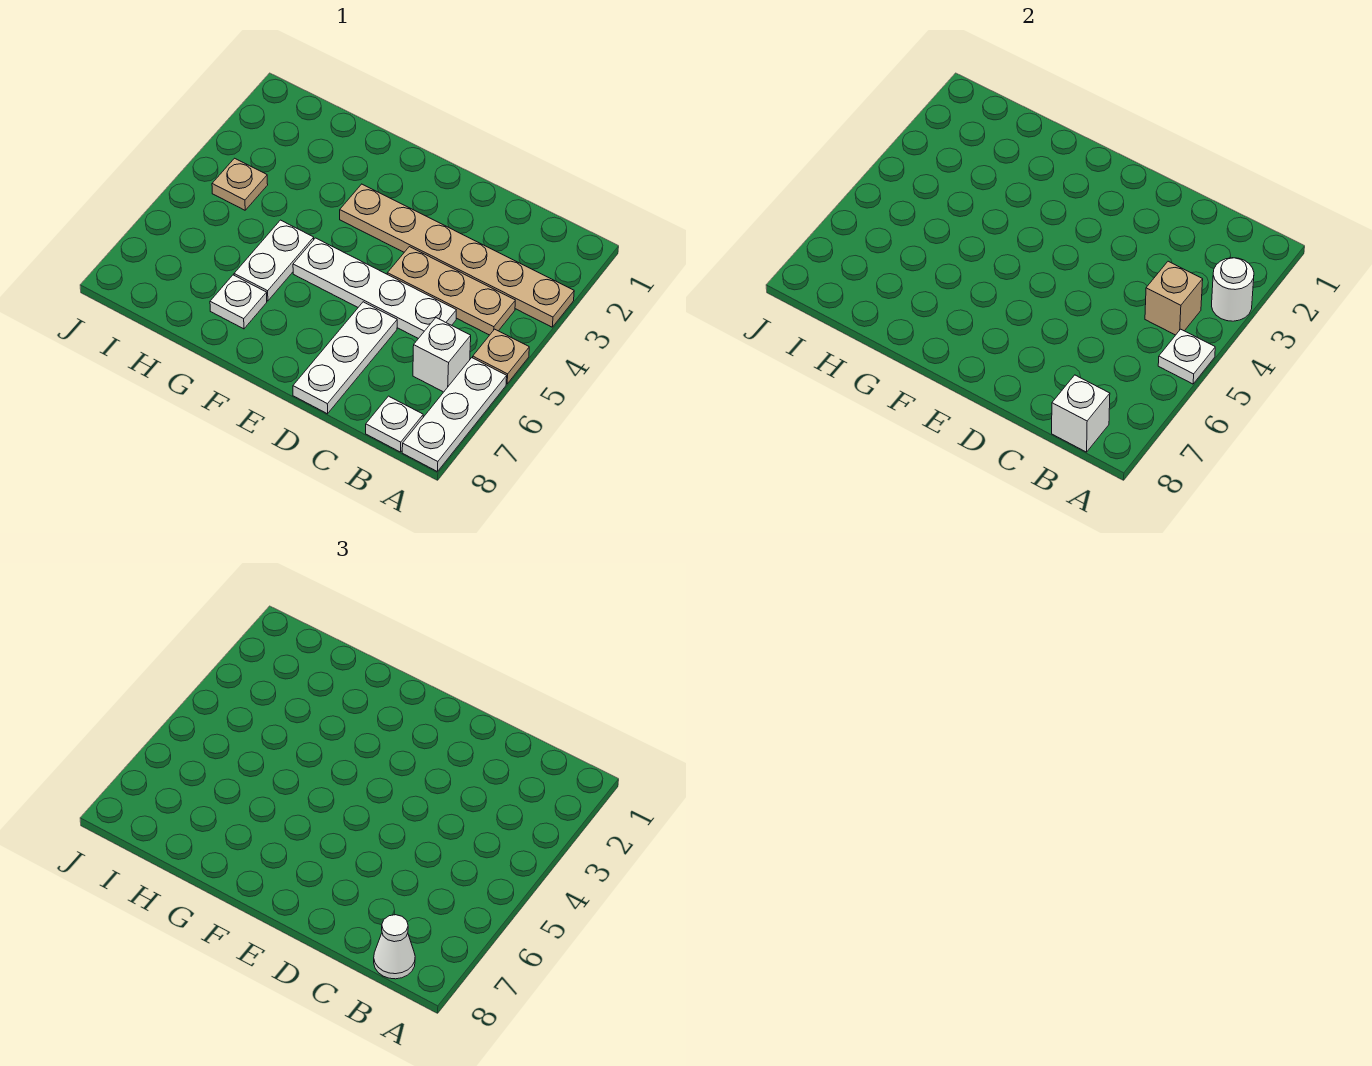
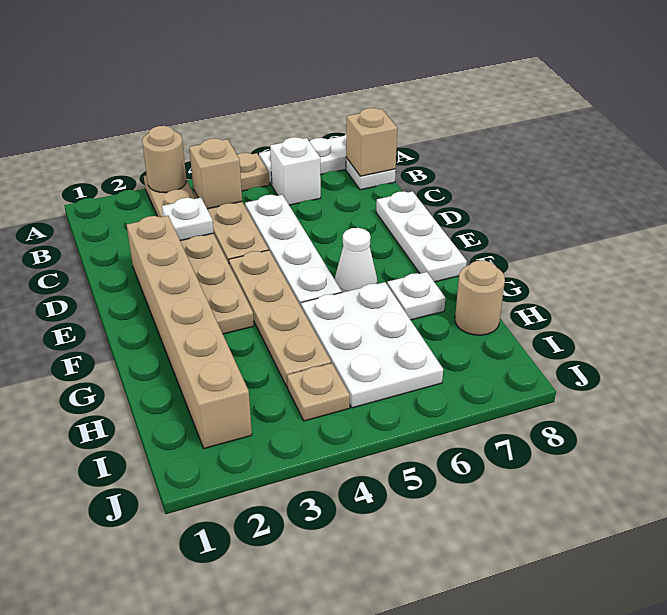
white round brick A3 level 2 -> tan round brick A3 level 2
white plate A5 level 2 -> white plate C3 level 2
white brick B8 level 2 -> tan brick B8 level 2
white cone B8 level 3 -> white cone F6 level 1
none -> tan brick D2:I2 level 1
white plate D6:D8 level 1 -> white plate D8:F8 level 1
none -> tan plate E4:H4 level 1
white plate G5:G6 level 1 -> white plate G5:I6 level 1
none -> tan round brick H8 level 1

